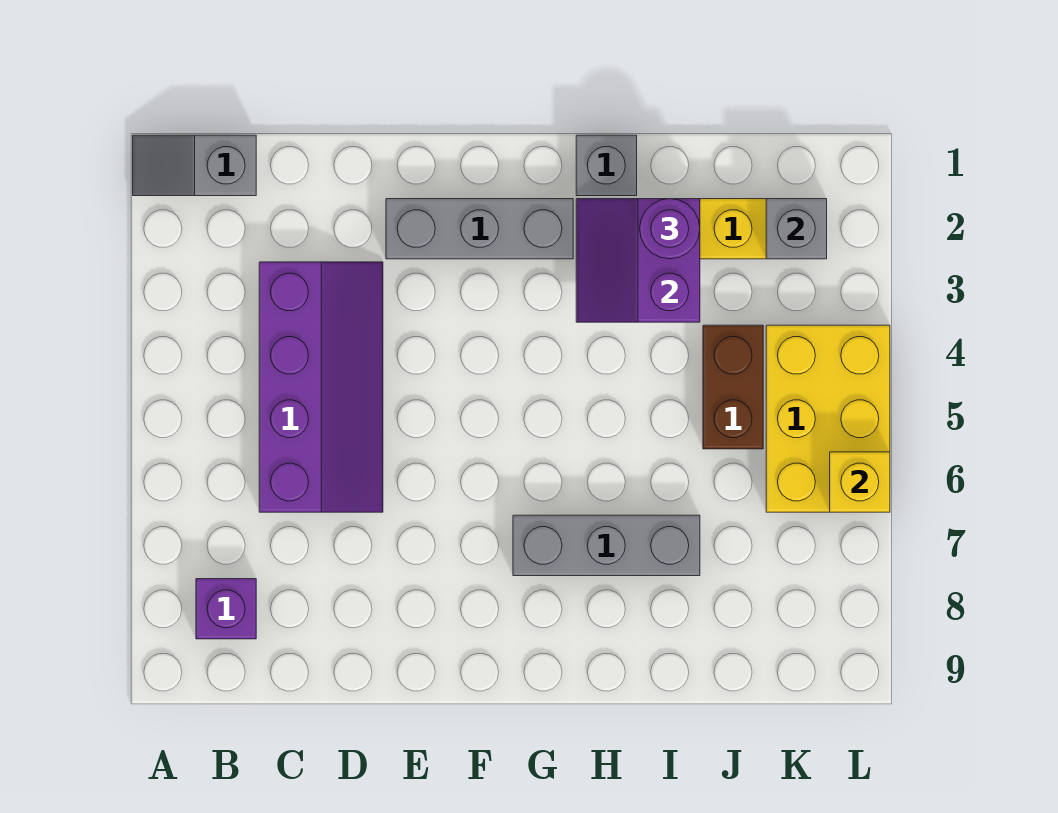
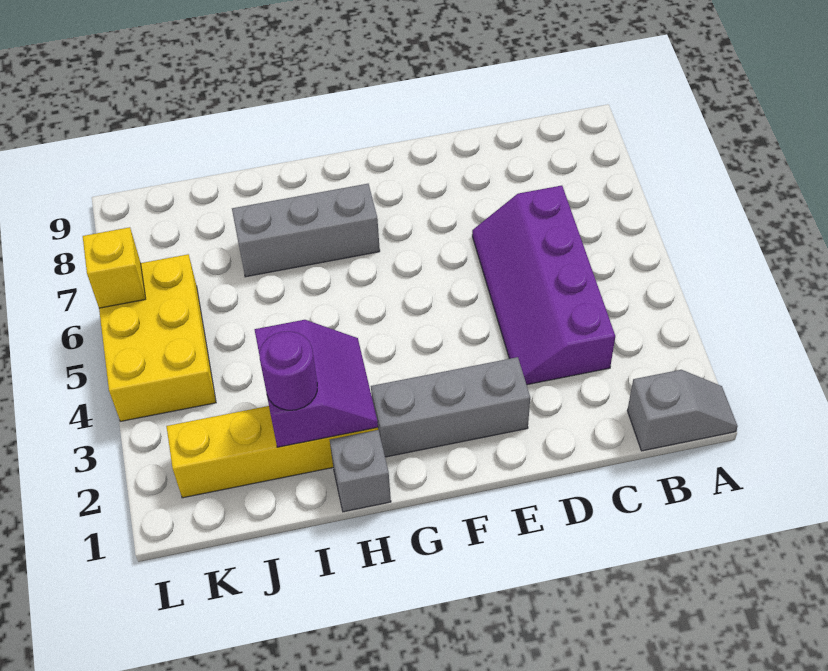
purple brick B8 level 1 -> none
brown brick J4:J5 level 1 -> none
grey brick K2 level 2 -> none

